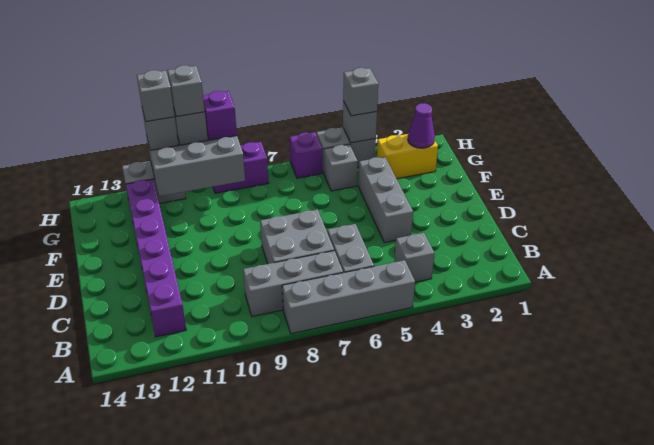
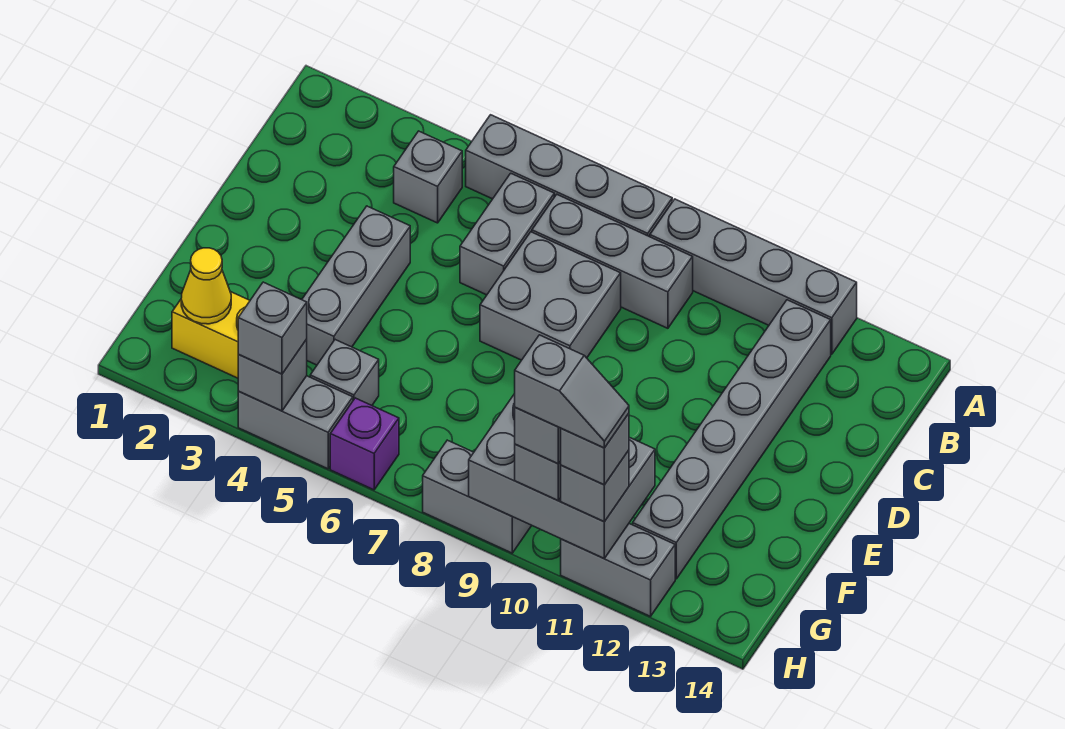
none -> grey brick A9:A12 level 1
purple brick B12:G12 level 1 -> grey brick B12:G12 level 1
purple cone G2 level 2 -> yellow cone G2 level 2
purple brick H8:H9 level 1 -> grey brick H8:H9 level 1
purple brick H9 level 3 -> none
none -> grey slope H10:H11 level 5 top 10

